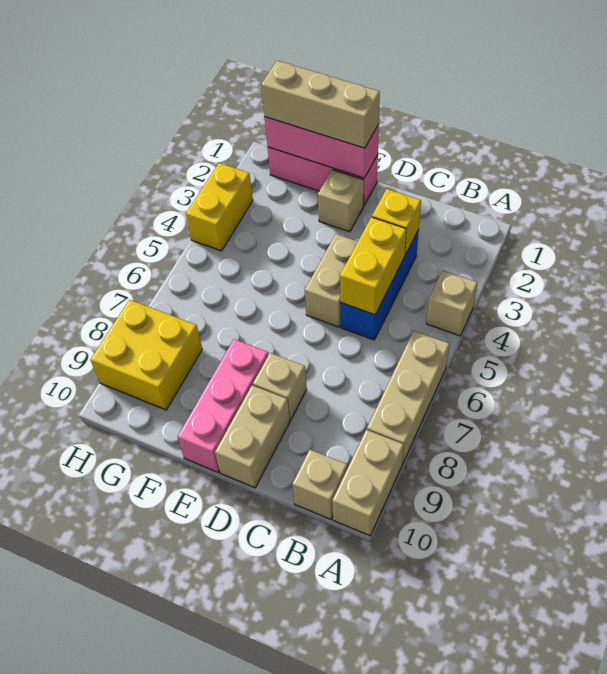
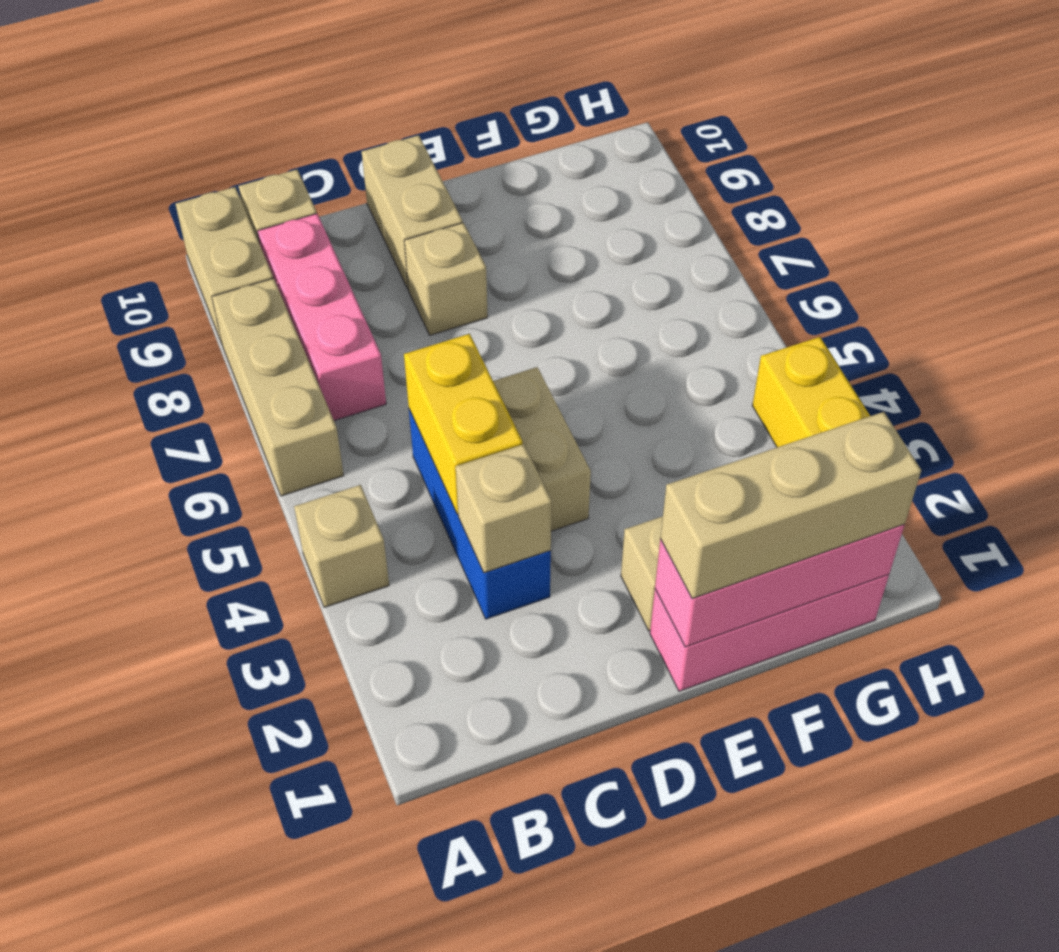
yellow brick C3 level 2 -> tan brick C3 level 2
pink brick E8:E10 level 1 -> pink brick B7:B9 level 1
yellow brick G8:H9 level 1 -> none

